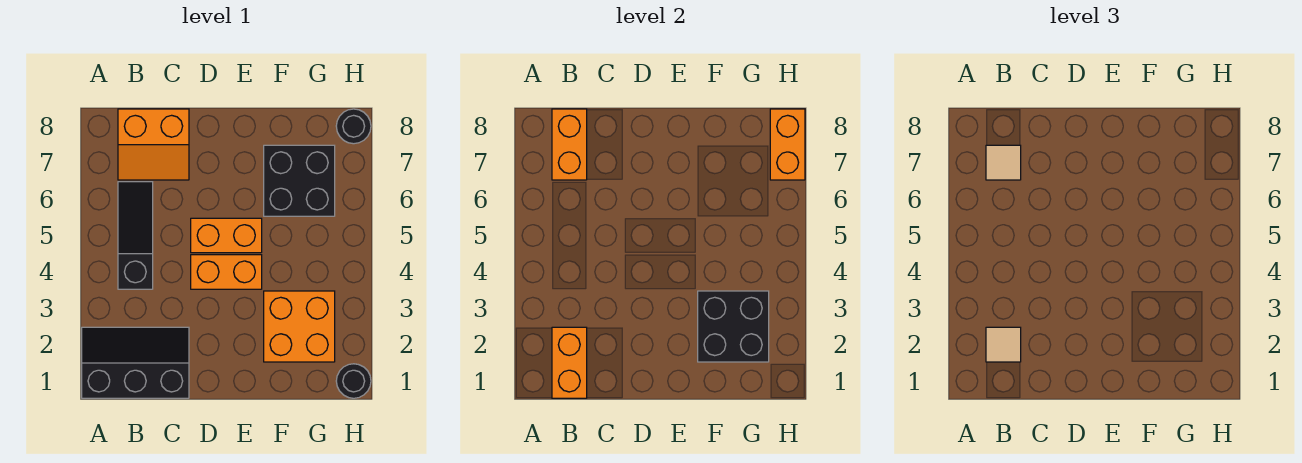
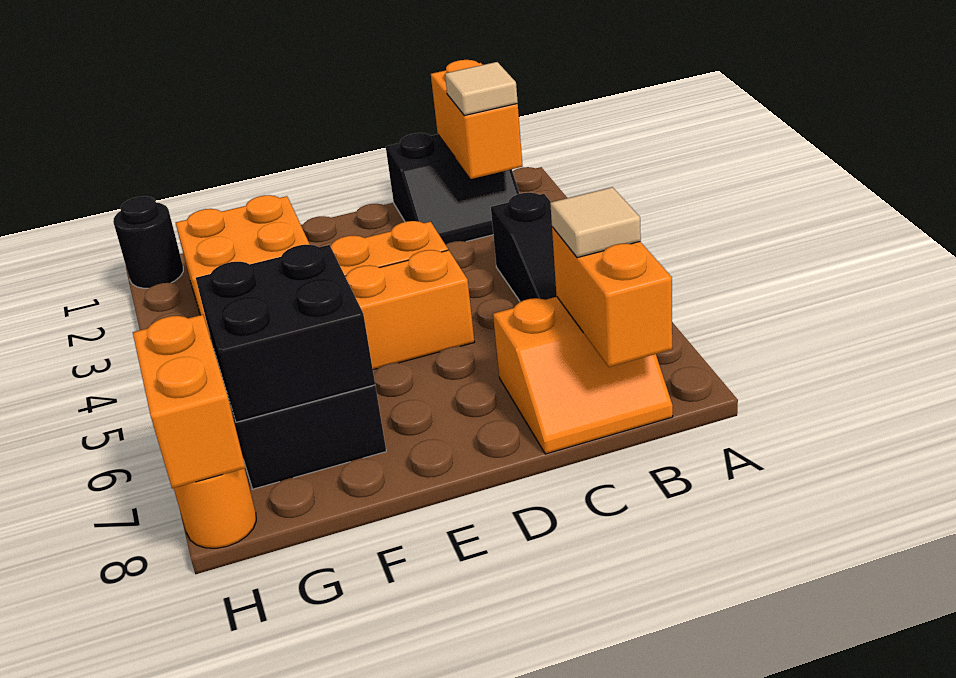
black slope A1:C2 level 1 top 1 -> black slope B1:C2 level 1 top 1
orange slope B7:C8 level 1 top 8 -> orange slope B7:C8 level 1 top 7
black brick F2:G3 level 2 -> black brick F6:G7 level 2
black round brick H8 level 1 -> orange round brick H8 level 1

